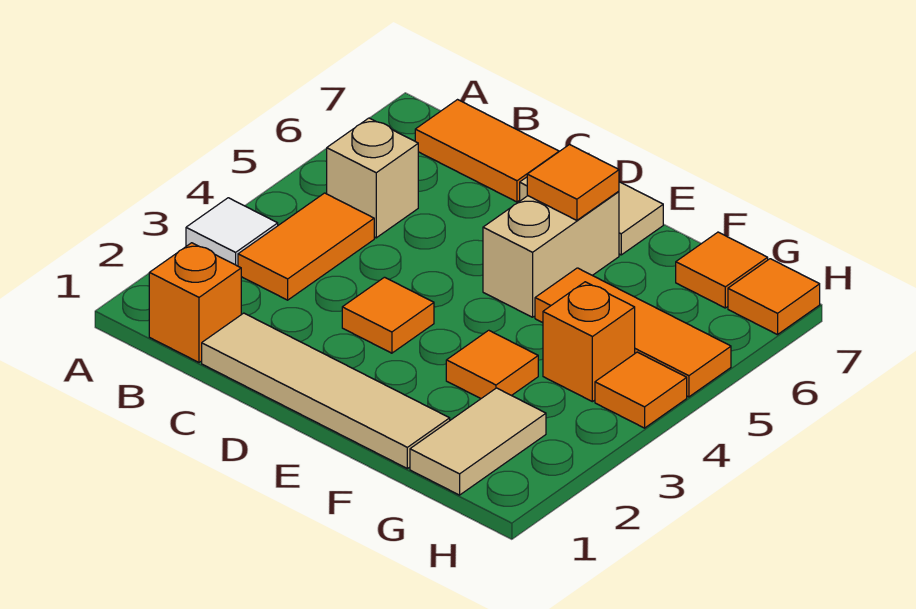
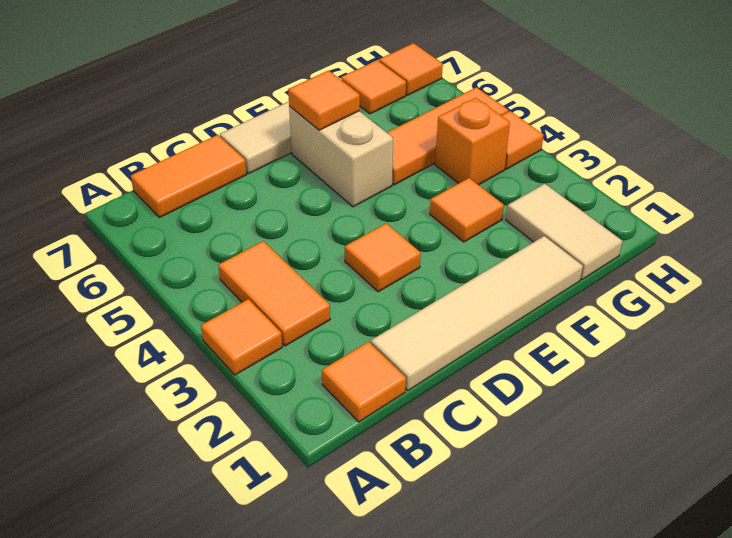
white tile A3 level 1 -> orange tile A3 level 1
orange brick B1 level 1 -> orange tile B1 level 1
tan brick B5 level 1 -> none

